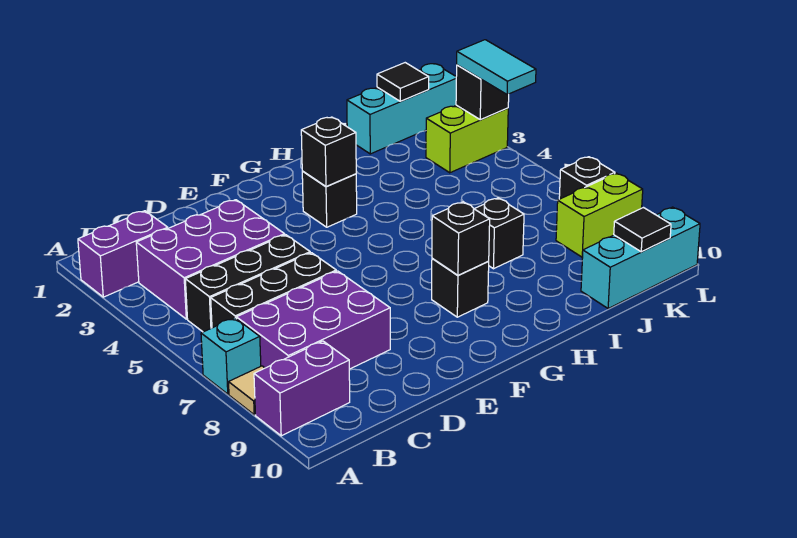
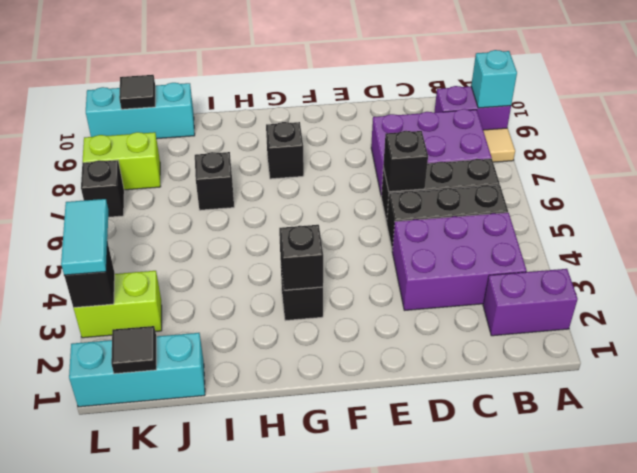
cyan brick A7 level 1 -> cyan brick A9 level 2
black brick G8 level 2 -> black brick D6 level 2

